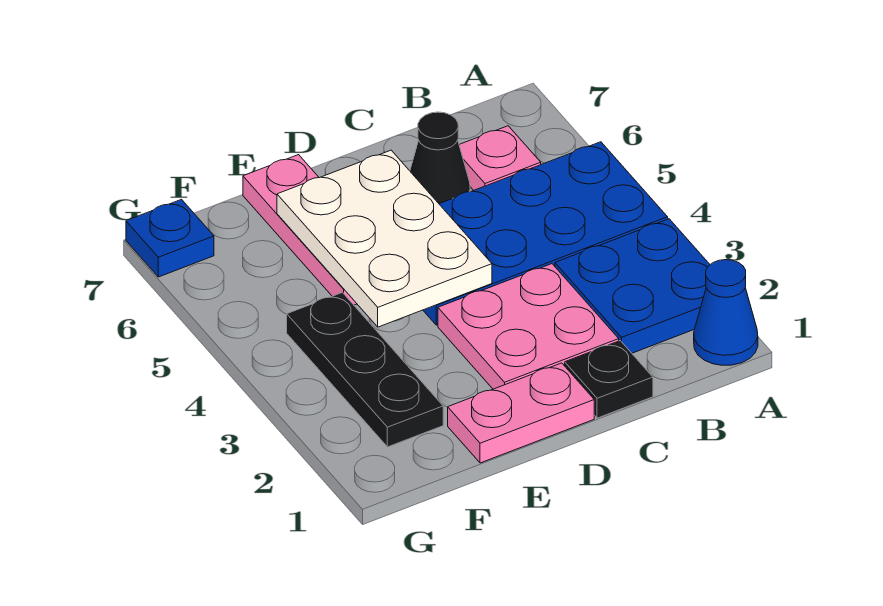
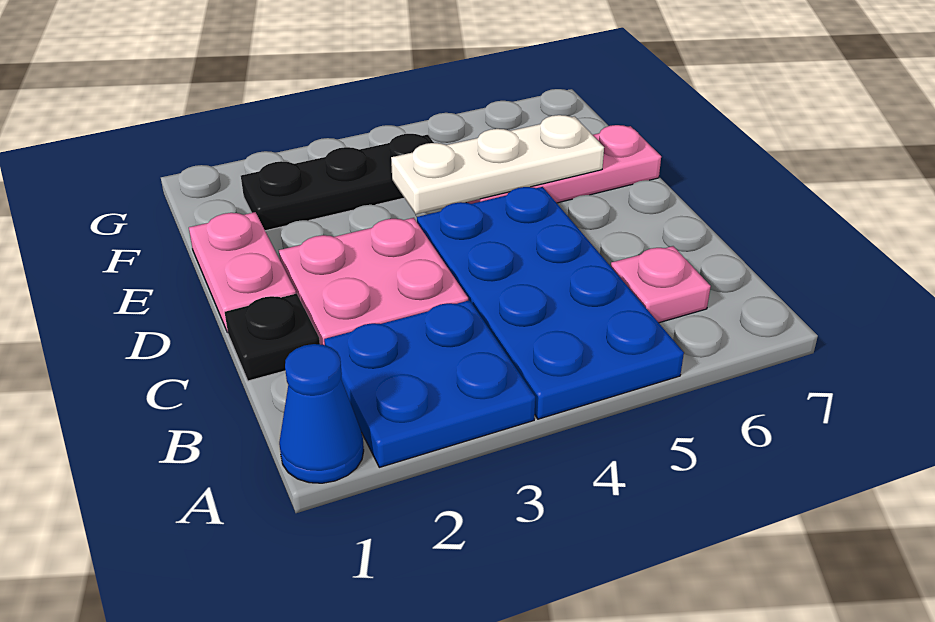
black cone C6 level 1 -> none
white plate D4:E6 level 2 -> white plate E4:E6 level 2
blue plate G7 level 1 -> none

